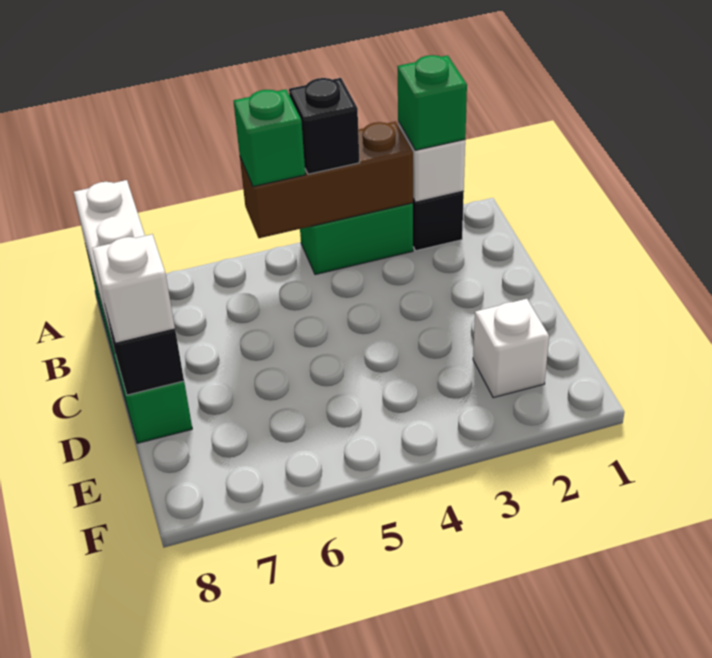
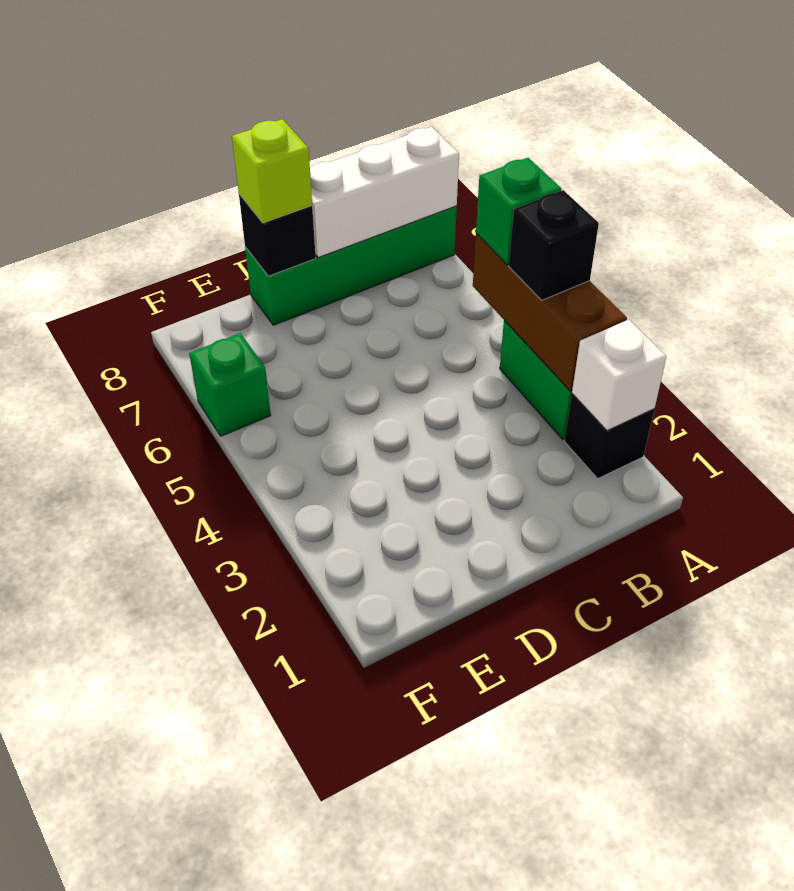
green brick A2 level 3 -> green brick F6 level 1
white brick D8 level 3 -> lime brick D8 level 3
white brick E2 level 1 -> none

